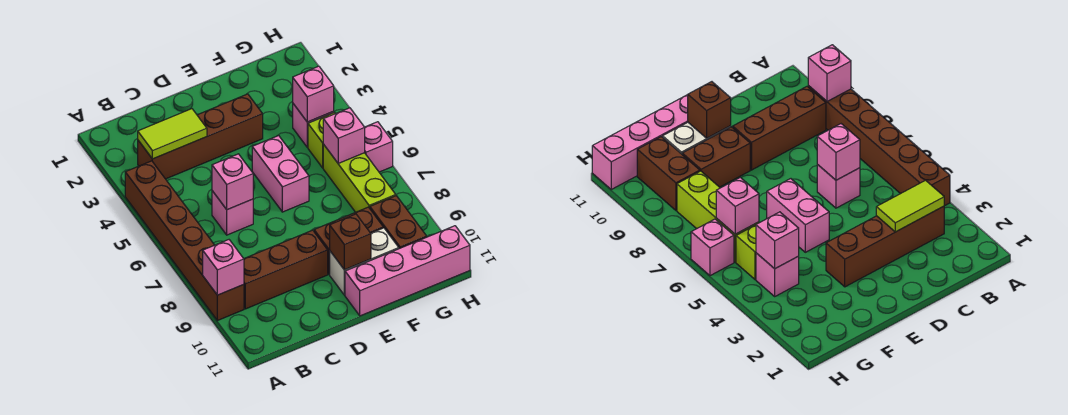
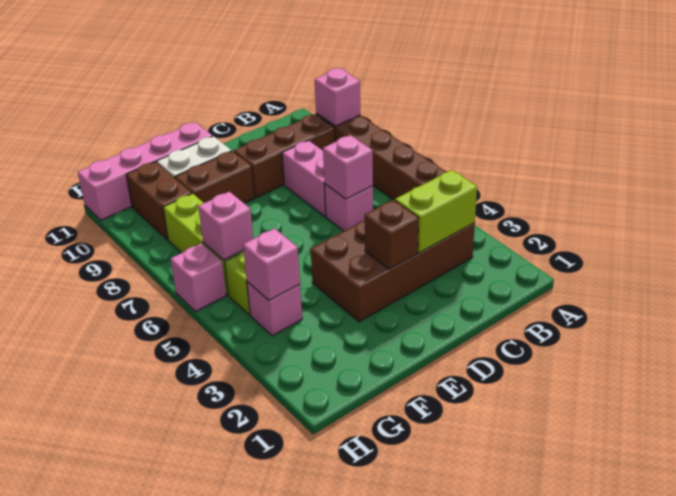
brown brick B3:E3 level 1 -> brown brick B3:E4 level 1
lime tile B3:C3 level 2 -> lime brick B3:C3 level 2
pink brick E5:E6 level 1 -> pink brick C7:C8 level 1
brown brick E10 level 2 -> brown brick D3 level 2

